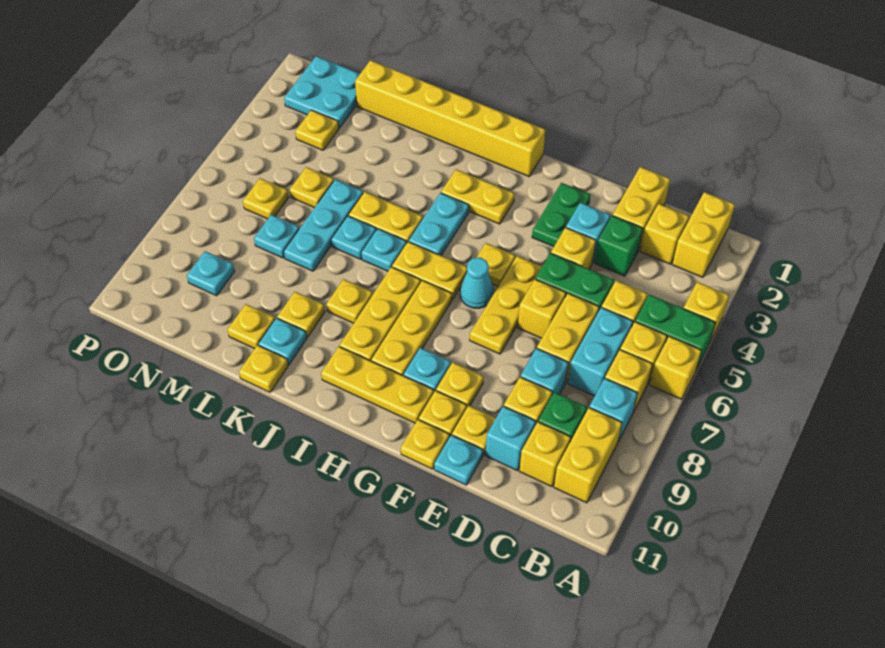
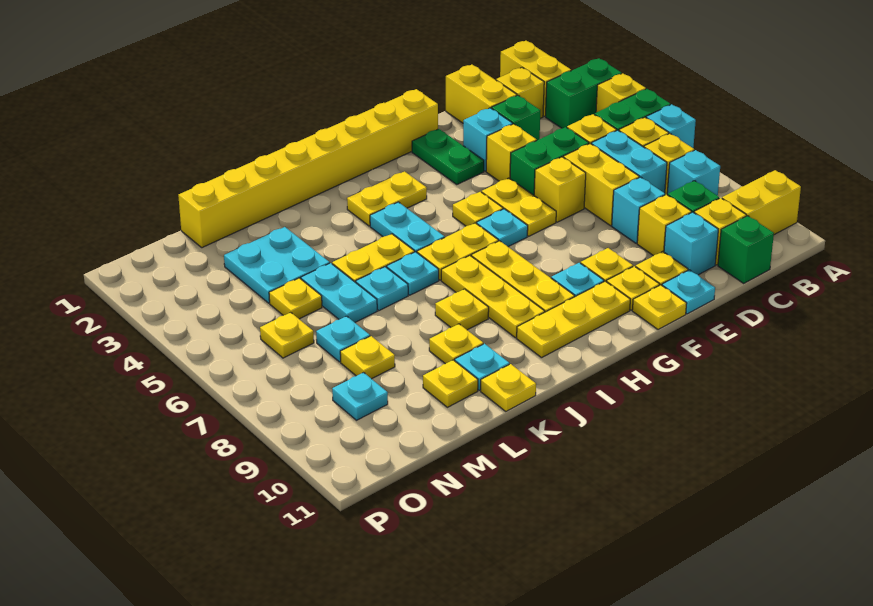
none -> green brick A3:B3 level 1
yellow brick A6 level 1 -> cyan brick A6 level 1
yellow brick B9:B10 level 1 -> yellow brick A10:B10 level 1
none -> green brick C11 level 1
yellow plate F5:F7 level 1 -> yellow plate F5:F6 level 1
cyan cone G6 level 1 -> cyan plate G6 level 1
yellow brick H1:M1 level 1 -> yellow brick F1:M1 level 1
cyan plate L5:L7 level 1 -> cyan plate L5:L6 level 1
cyan plate N1:O2 level 1 -> cyan plate L3:M4 level 1
yellow plate N3 level 1 -> yellow plate M8 level 1

